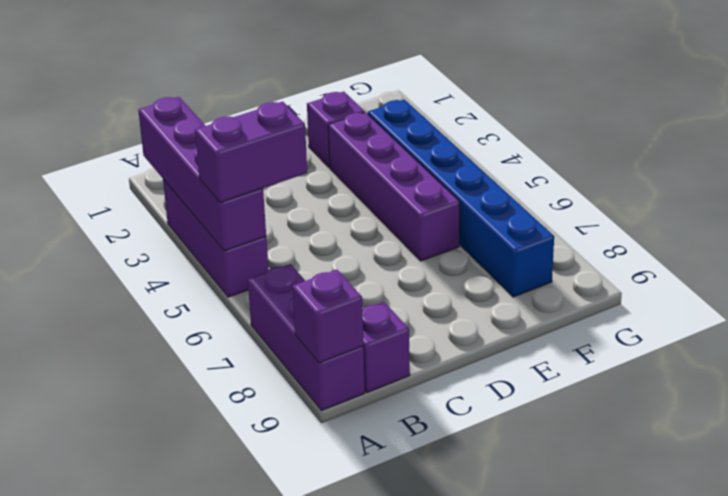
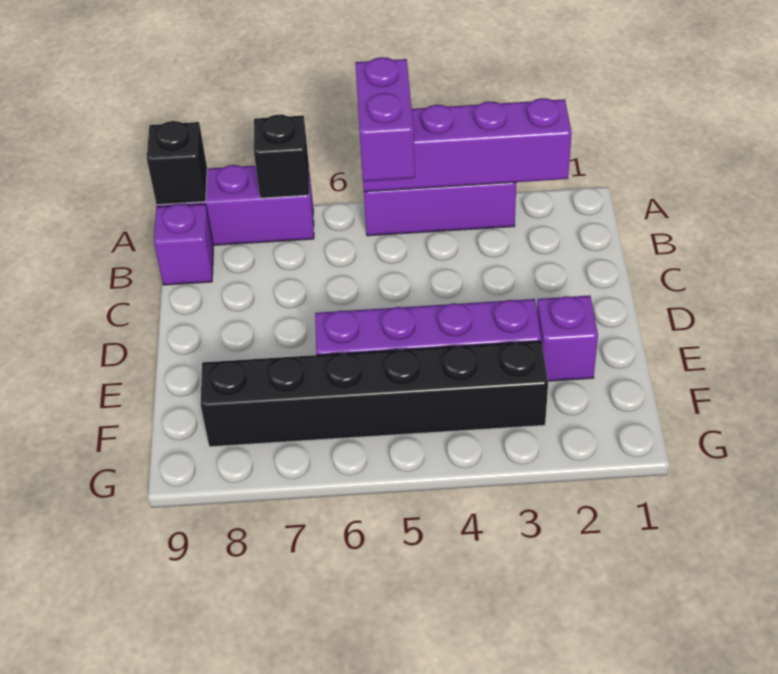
none -> black brick A7 level 2
purple brick A9 level 2 -> black brick A9 level 2
blue brick F3:F8 level 1 -> black brick F3:F8 level 1

